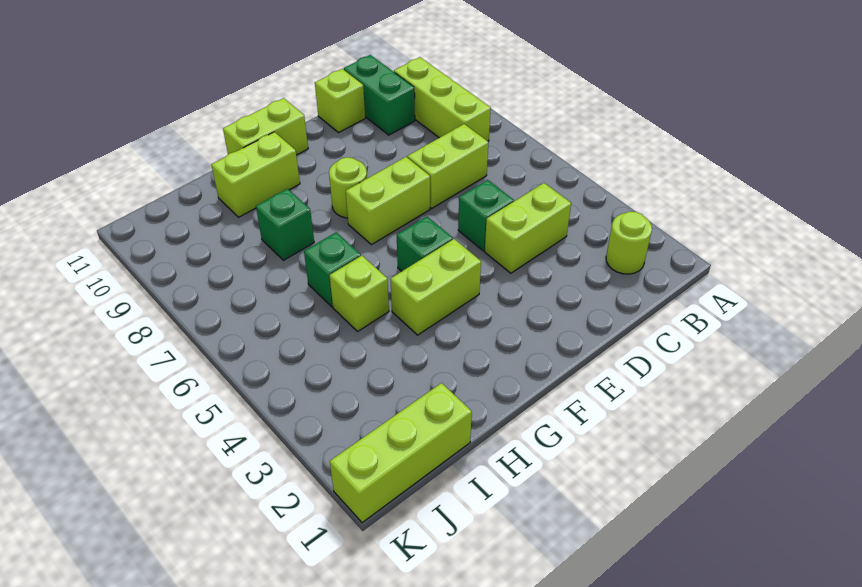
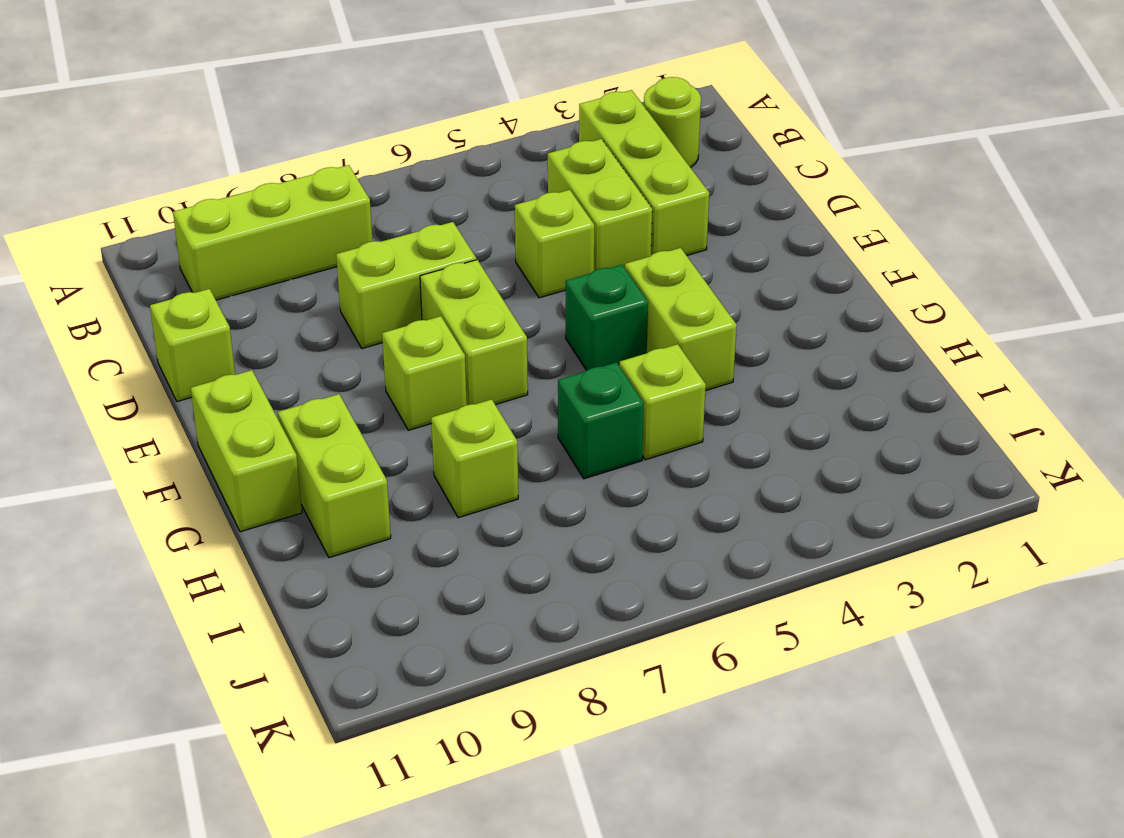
lime brick C7:D7 level 1 -> lime brick D7:D8 level 1
green brick C10:C11 level 1 -> none
green brick D5 level 1 -> lime brick D5 level 1
lime round brick F8 level 1 -> lime brick F8 level 1
green brick H8 level 1 -> lime brick H8 level 1
lime brick I1:K1 level 1 -> lime brick B3:D3 level 1

